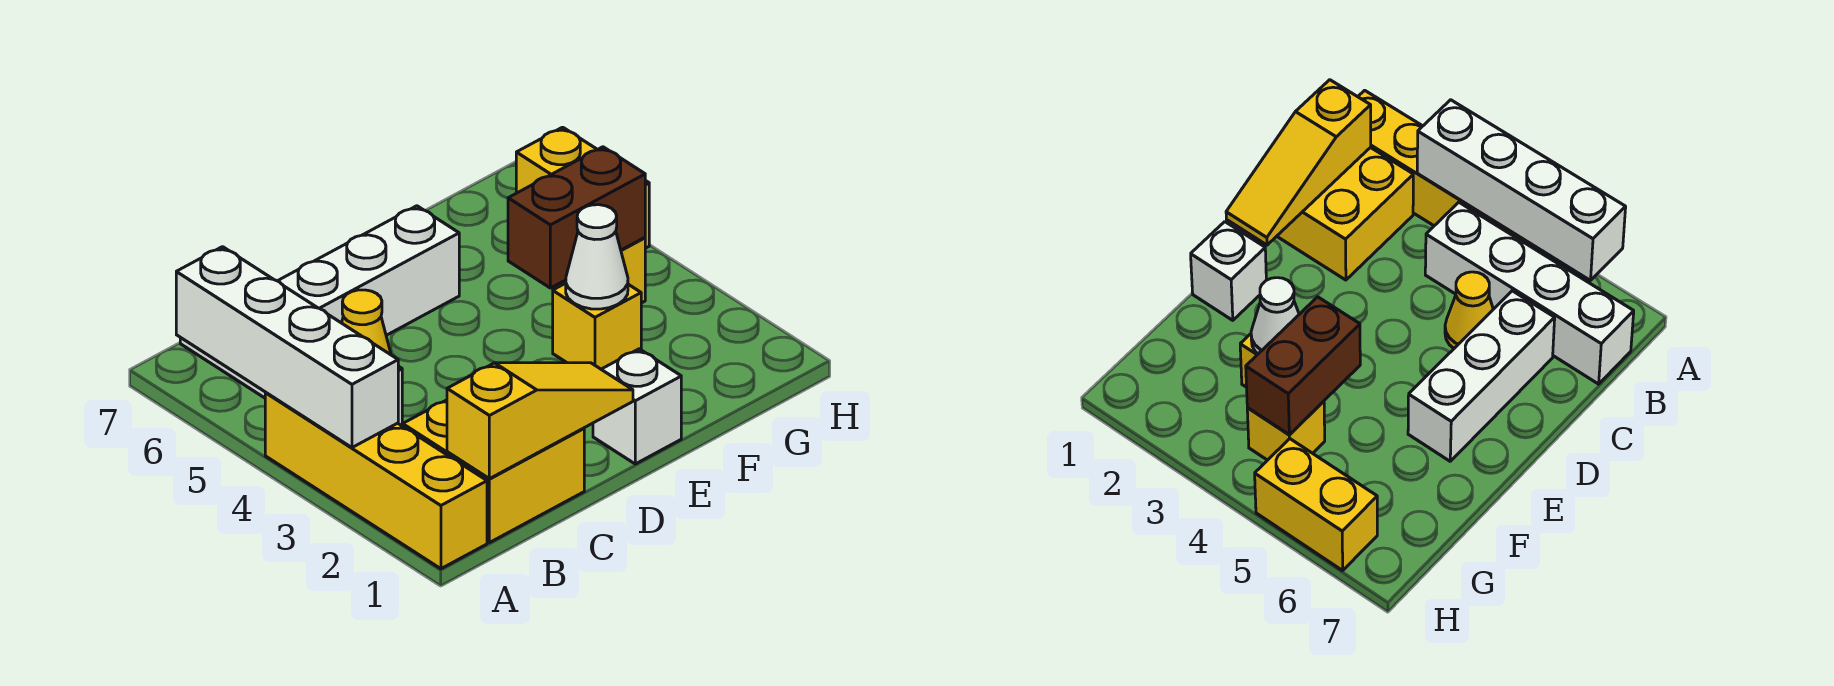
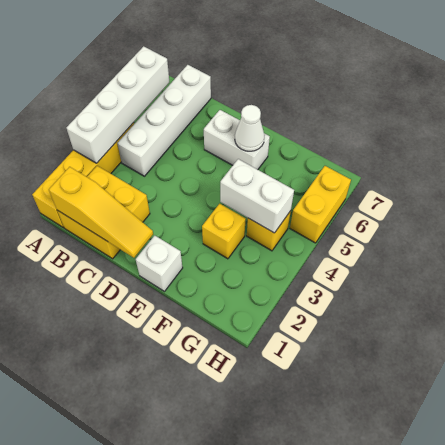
yellow cone C5 level 1 -> none
white brick C6:E6 level 1 -> white brick D6:E6 level 1
white cone F3 level 2 -> white cone E6 level 2
brown brick F4:G4 level 2 -> white brick F4:G4 level 2

